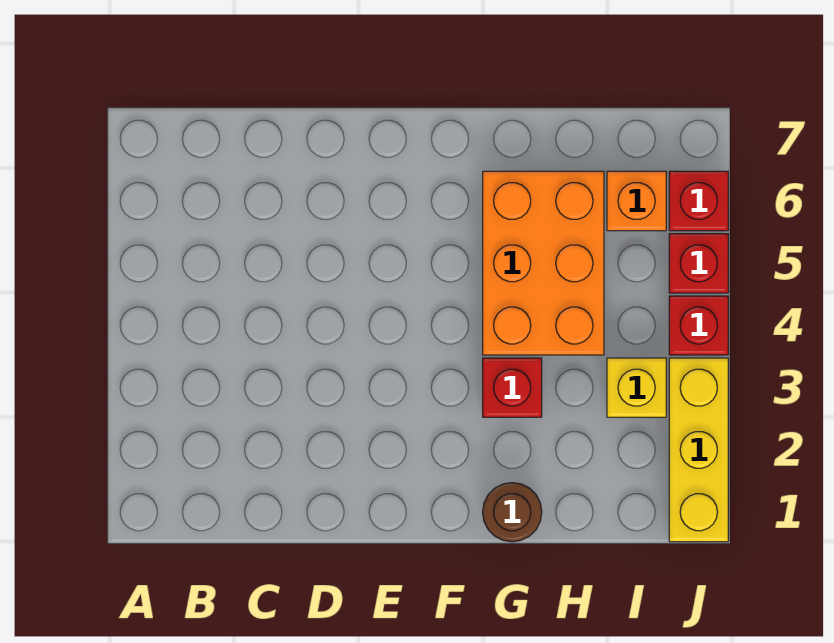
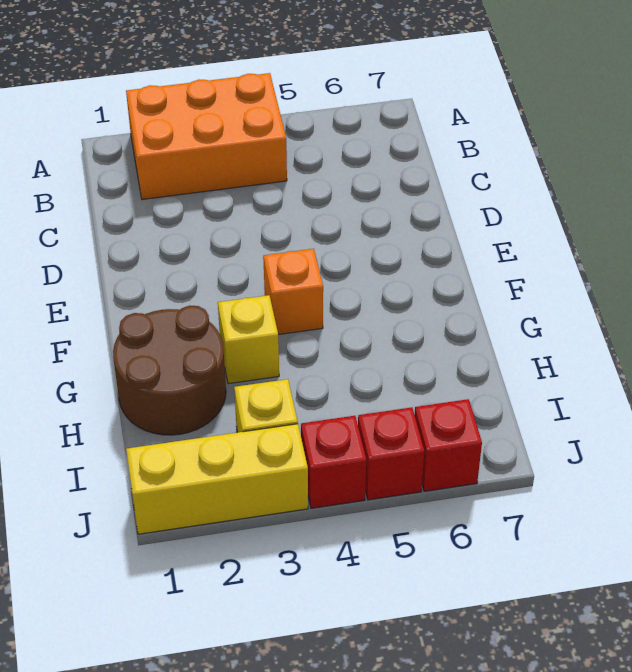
brown round brick G1 level 1 -> brown round brick G1:H2 level 1
red brick G3 level 1 -> yellow brick G3 level 1
orange brick G4:H6 level 1 -> orange brick A2:B4 level 1
orange brick I6 level 1 -> orange brick F4 level 1

